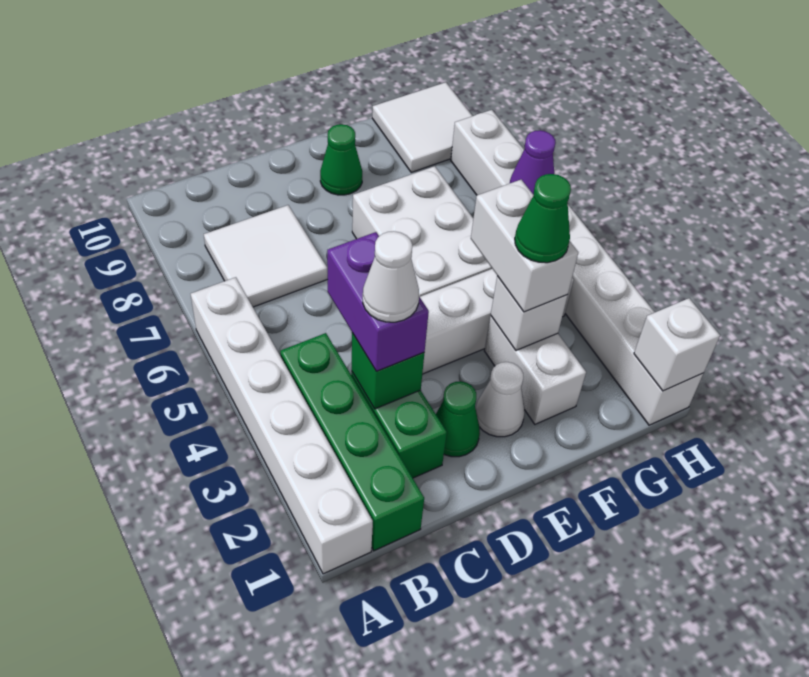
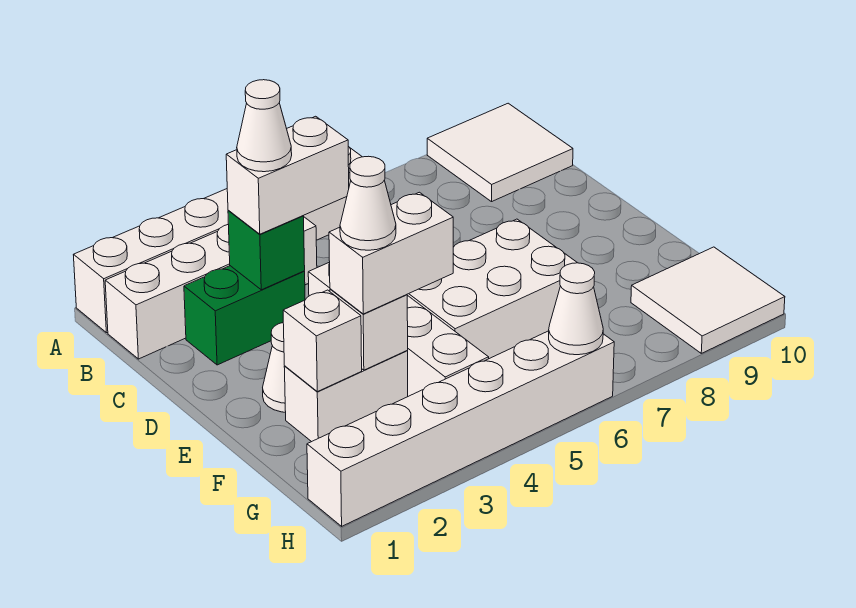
green brick B1:B4 level 1 -> white brick B1:B4 level 1
white tile B7:C8 level 1 -> white tile A9:B10 level 1
purple brick C3:C4 level 3 -> white brick C3:C4 level 3
green cone D2 level 1 -> none
green cone E9 level 1 -> none
green cone F3 level 4 -> white cone F3 level 4
white brick H1:H8 level 1 -> white brick H1:H6 level 1
white brick H1 level 2 -> white brick F2 level 2
purple cone H6 level 2 -> white cone H6 level 2

